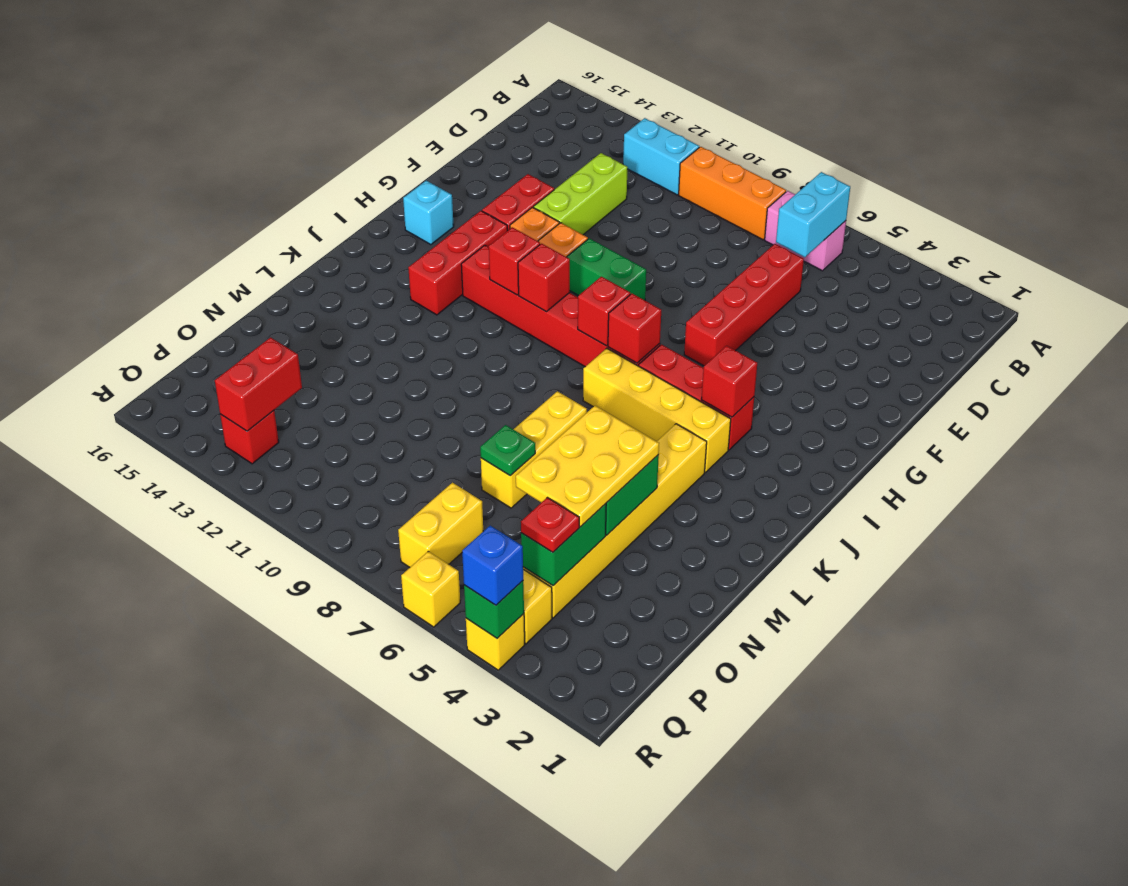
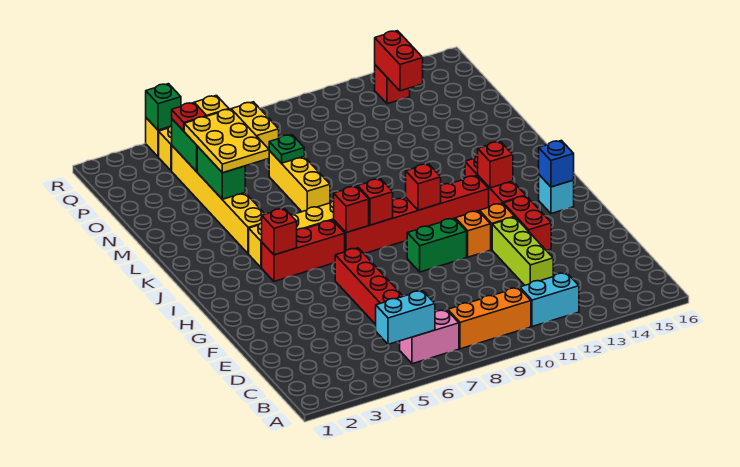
cyan brick B6:C6 level 2 -> cyan brick B5:B6 level 2
red brick I11 level 2 -> red brick I13 level 2
blue brick R4 level 3 -> blue brick H15 level 2

